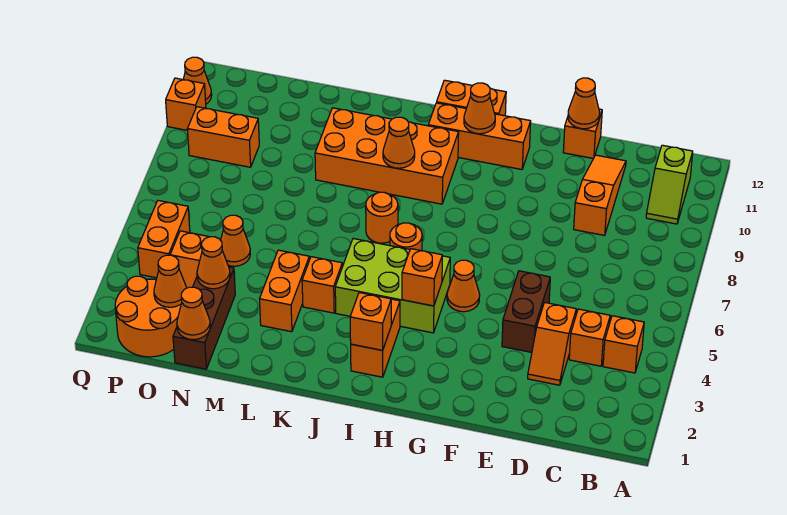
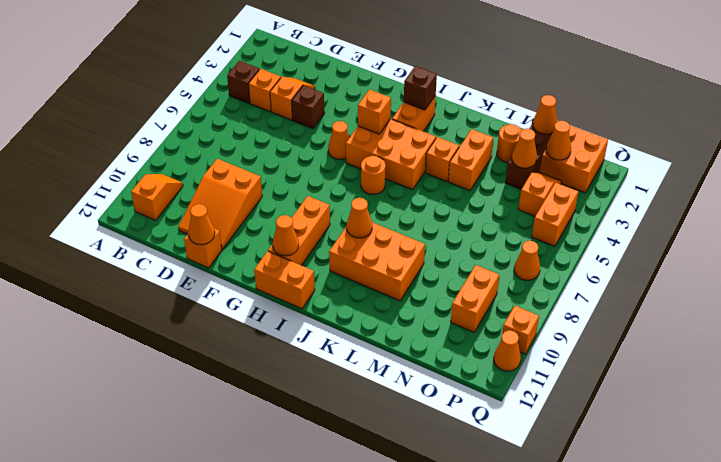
orange brick B4 level 1 -> brown brick B4 level 1
lime slope B10:B11 level 1 top 11 -> orange slope B10:B11 level 1 top 11
orange slope D9:D11 level 1 top 9 -> orange slope D9:E11 level 1 top 9
brown brick E4:E5 level 1 -> brown brick E4 level 1
orange brick G11:I11 level 1 -> orange brick H9:H11 level 1
lime brick H4:J5 level 1 -> orange brick H4:J5 level 1
orange brick I2 level 2 -> brown brick I2 level 2
orange brick I9:L10 level 1 -> orange brick J9:L10 level 1
orange round brick J7 level 1 -> orange round brick M2 level 1
orange cone N5 level 1 -> orange cone P7 level 1
orange round brick O1:P2 level 1 -> orange brick O1:P2 level 1
orange brick O9:P9 level 1 -> orange brick O9:O10 level 1

